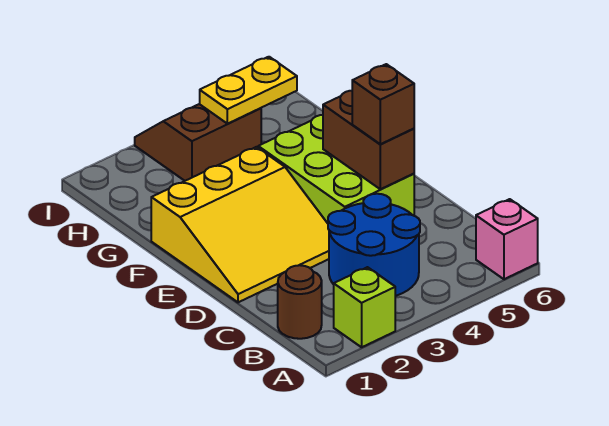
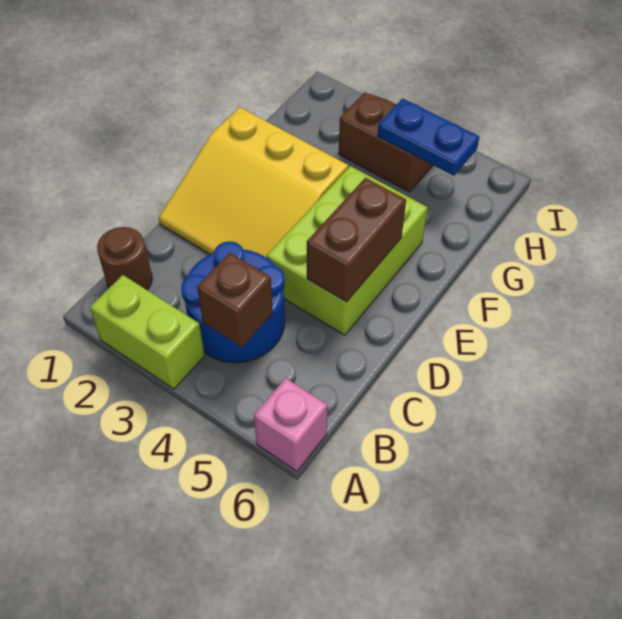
lime brick A2 level 1 -> lime brick A2:A3 level 1
brown brick D5 level 3 -> brown brick B4 level 2
yellow plate H4:H5 level 2 -> blue plate H4:H5 level 2

